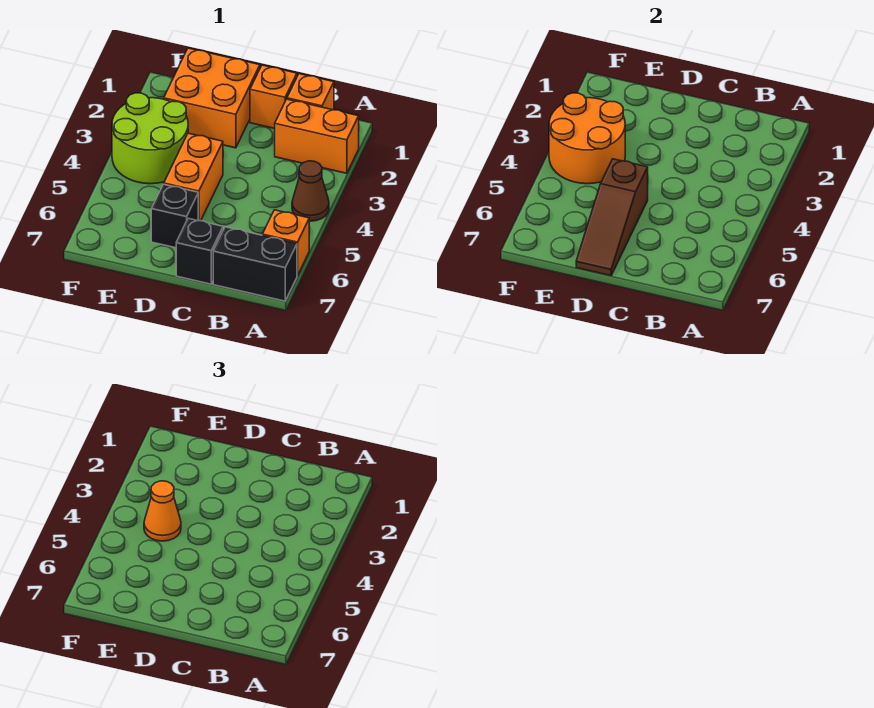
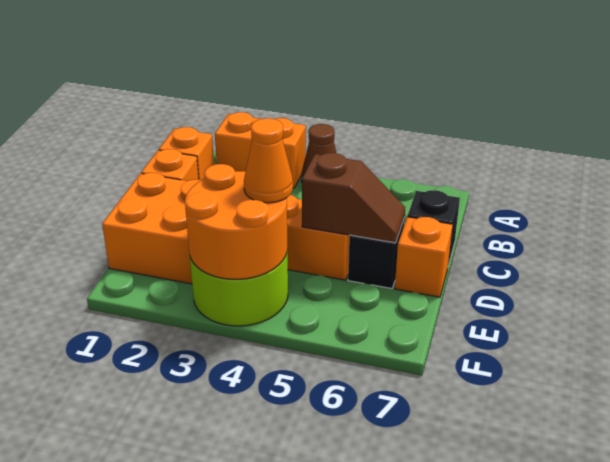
orange brick A2:B2 level 1 -> orange brick A2:A3 level 1
orange brick A6 level 1 -> orange brick D7 level 1
black brick A7:B7 level 1 -> none
brown slope D5:D7 level 2 top 5 -> brown slope D5:D6 level 2 top 5

